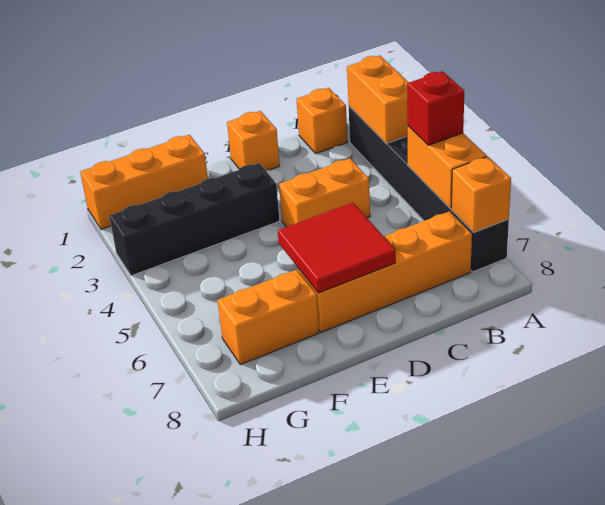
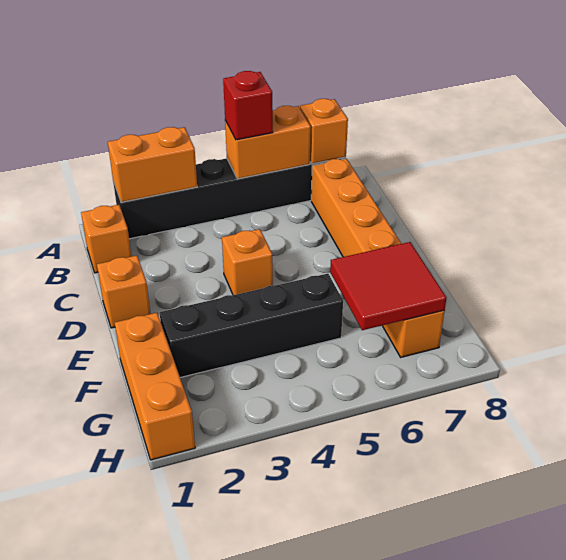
orange brick C4:D4 level 1 -> orange brick D4 level 1
red tile D6:E7 level 2 -> red tile F6:G7 level 2
black brick E3:H3 level 1 -> black brick F2:F5 level 1

